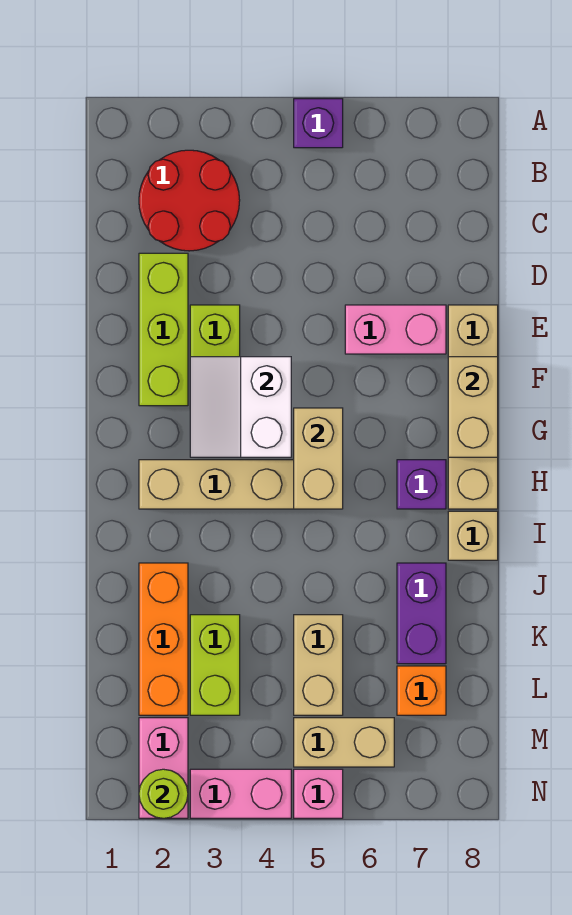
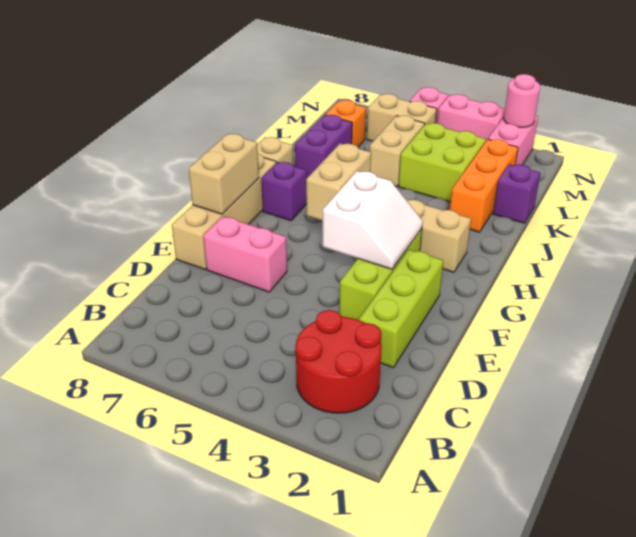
purple brick A5 level 1 -> purple brick K1 level 1
lime brick K3:L3 level 1 -> lime brick K3:L4 level 1
lime round brick N2 level 2 -> pink round brick N2 level 2

